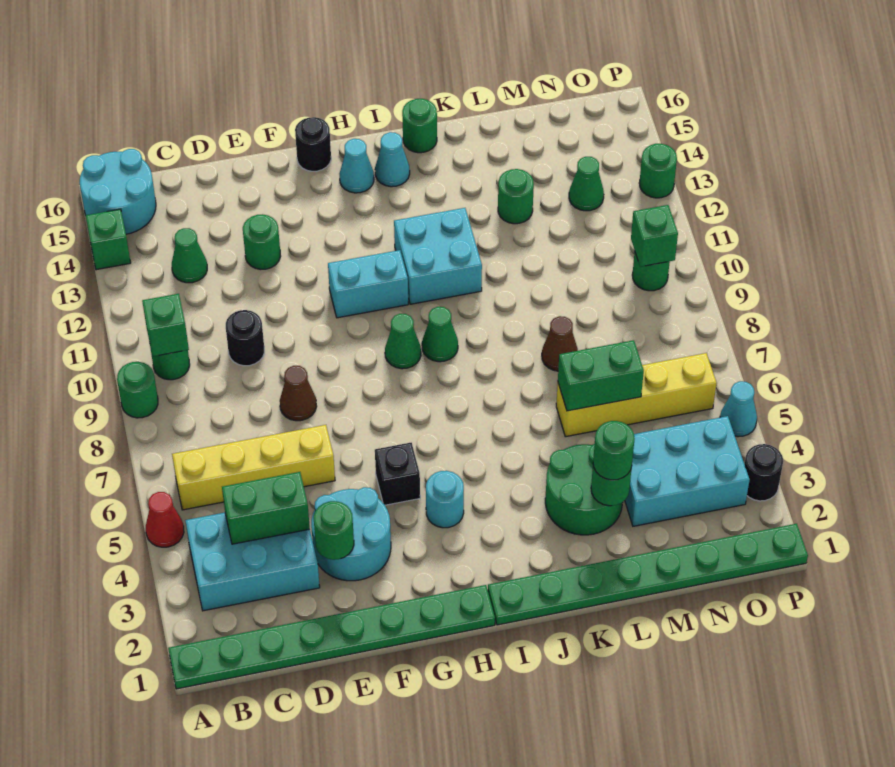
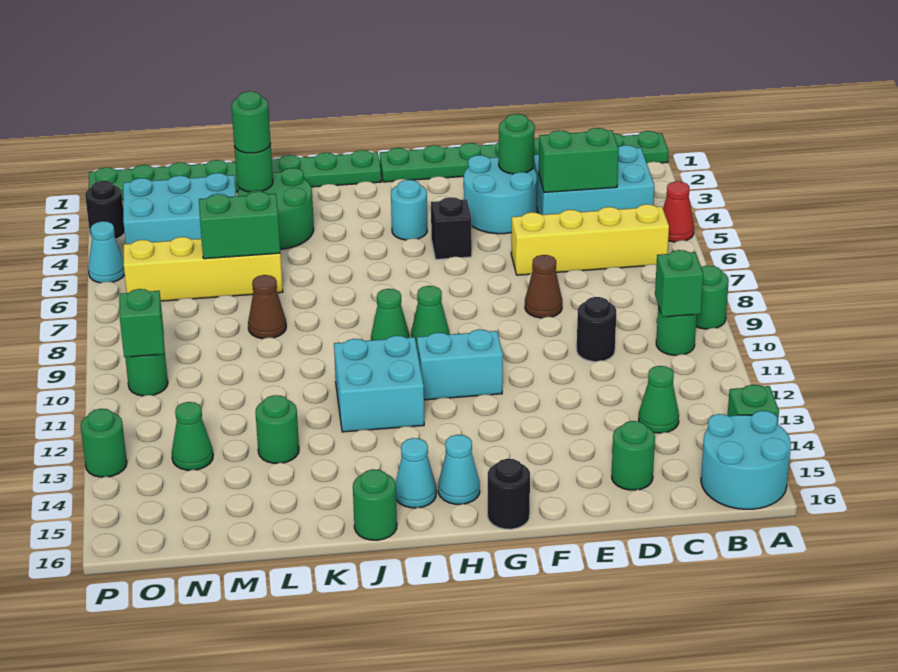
green round brick E13 level 1 -> green round brick D15 level 1

